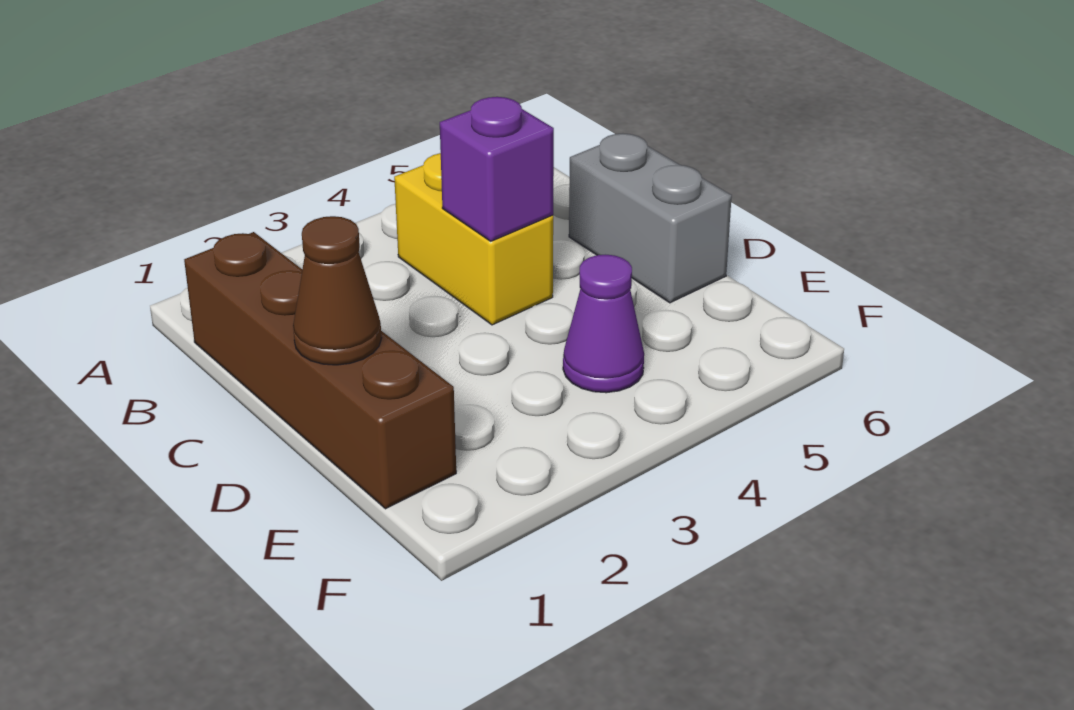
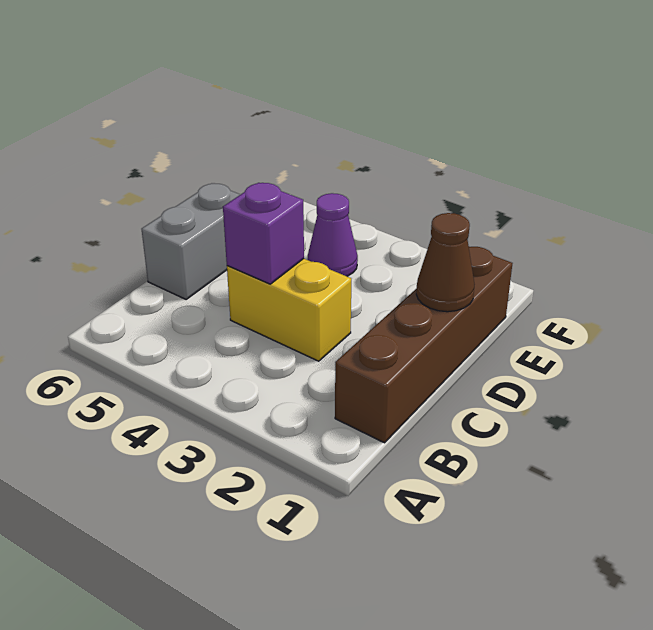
yellow brick B4:C4 level 1 -> yellow brick C3:C4 level 1

